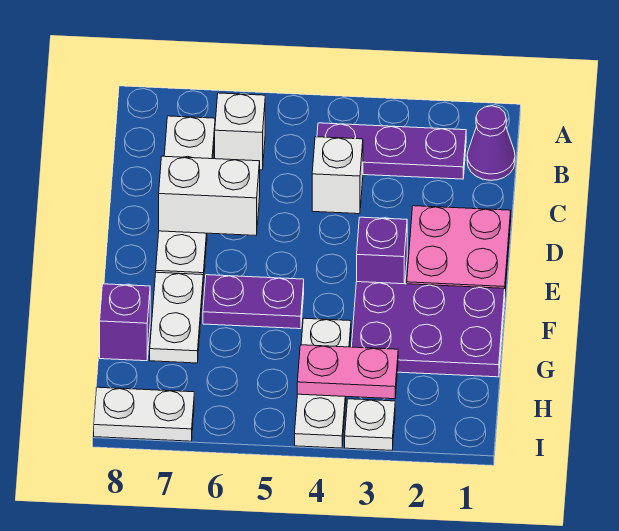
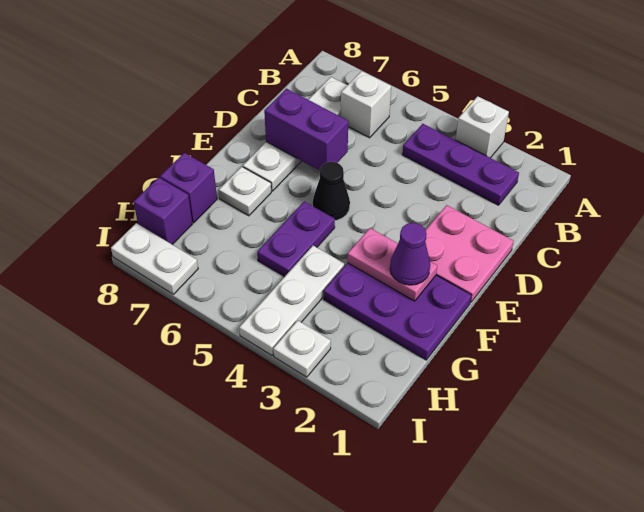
purple cone B1 level 1 -> purple cone F2 level 3
white brick C4 level 1 -> white brick A3 level 1
white brick D6:D7 level 2 -> purple brick D6:D7 level 2
purple brick E3 level 1 -> purple brick H8 level 1
none -> black cone E5 level 1
purple plate F5:F6 level 1 -> purple plate F5:G5 level 1
white plate F7:G7 level 1 -> white plate F7 level 1
pink plate H3:H4 level 2 -> pink plate F2:F3 level 2

